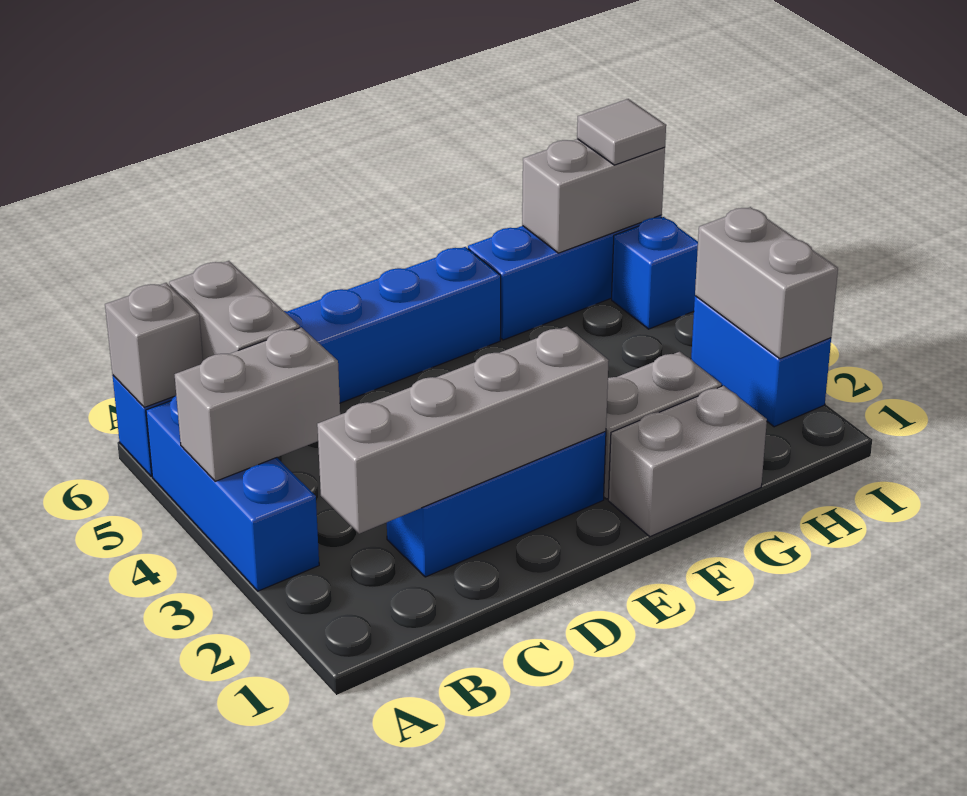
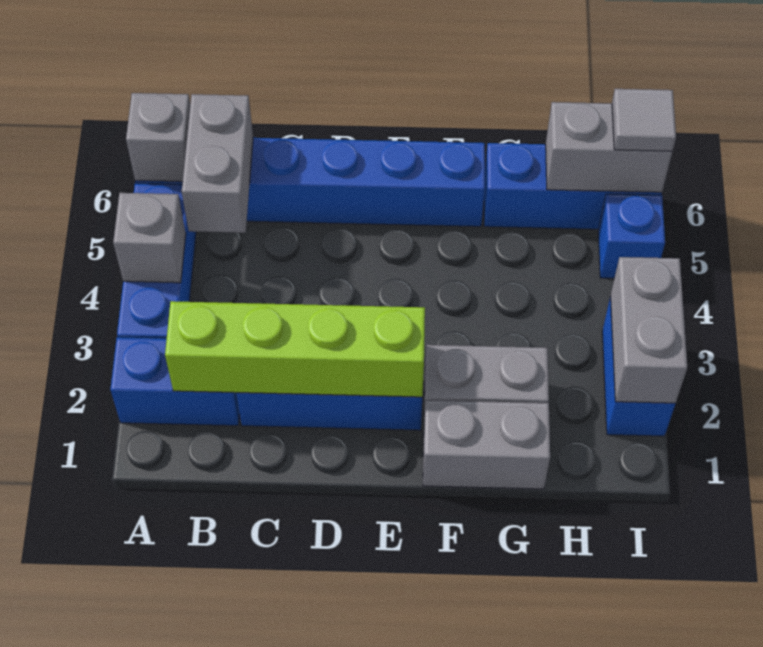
none -> blue brick A2:B2 level 1
grey brick A4:B4 level 2 -> grey brick A4 level 2
grey brick B2:E2 level 2 -> lime brick B2:E2 level 2

